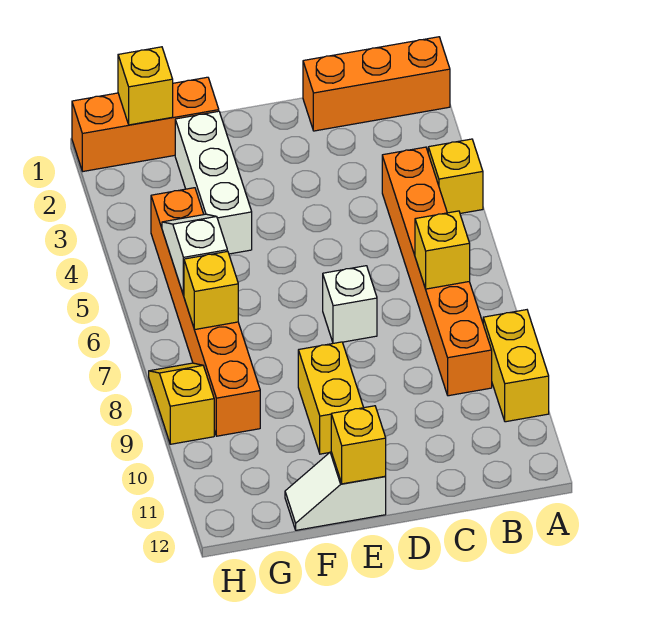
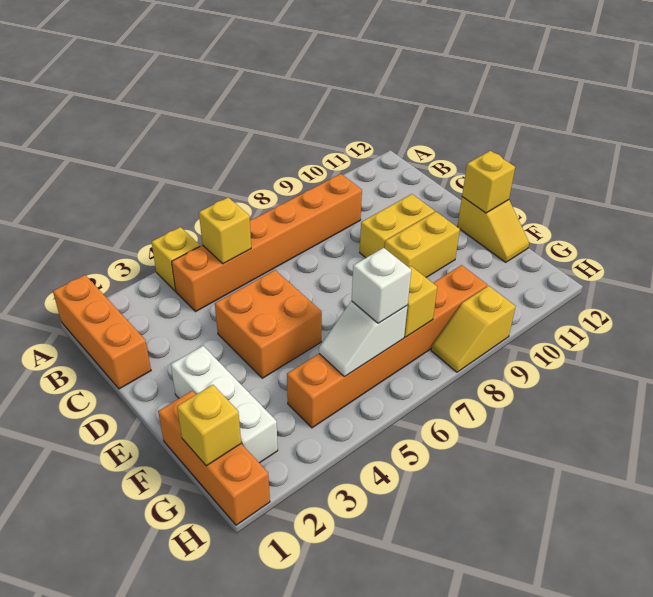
yellow brick A9:A10 level 1 -> yellow brick D9:D10 level 1
yellow brick B7 level 2 -> yellow brick B5 level 2
none -> orange brick D4:E5 level 1
white brick D7 level 1 -> white brick G6 level 3
white slope E12:F12 level 1 top E -> yellow slope E12:F12 level 1 top E
white brick F2:F4 level 1 -> white brick E2:G2 level 1

